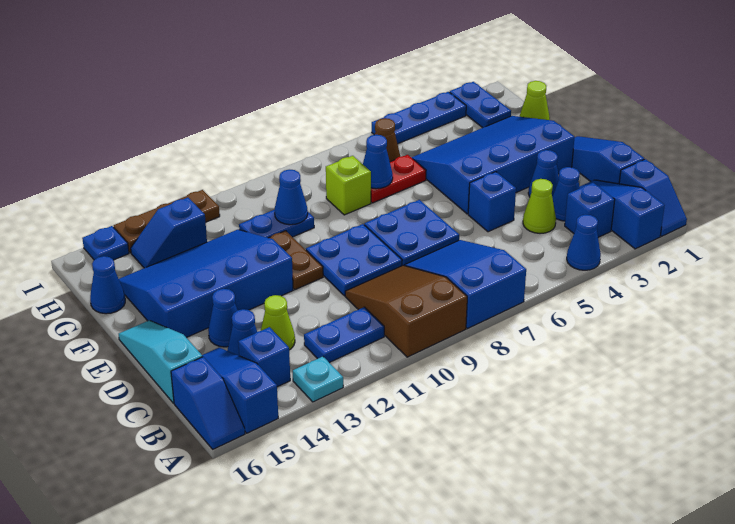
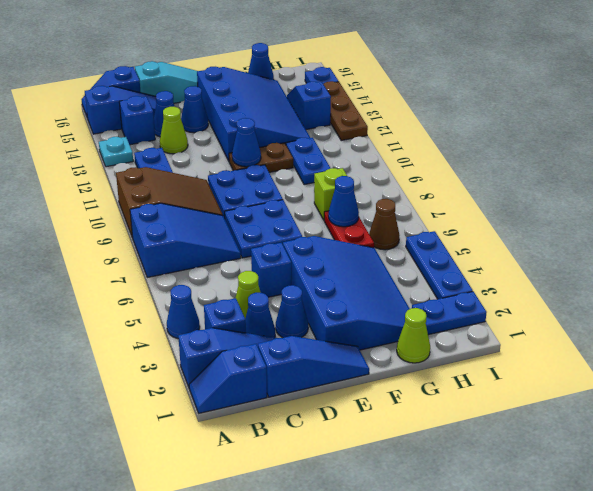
blue cone G10 level 2 -> blue cone E11 level 2

